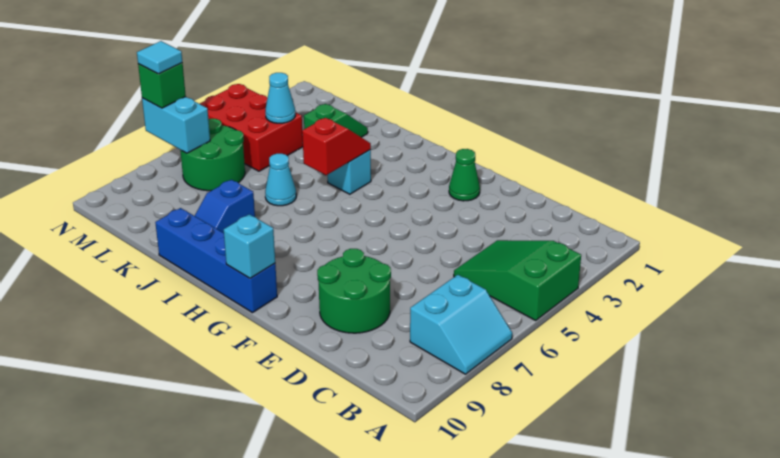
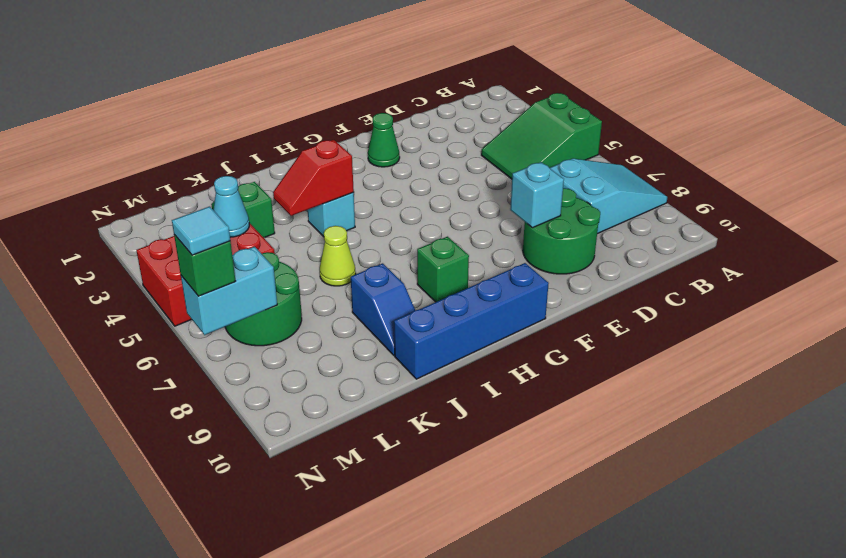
cyan slope A7:B8 level 1 top B -> cyan slope A7:C8 level 1 top C
cyan brick G10 level 2 -> cyan brick E8 level 2
none -> green brick H8 level 1
red slope I4:I5 level 2 top 5 -> red slope I4:J4 level 2 top I
cyan cone J6 level 1 -> lime cone J6 level 1

